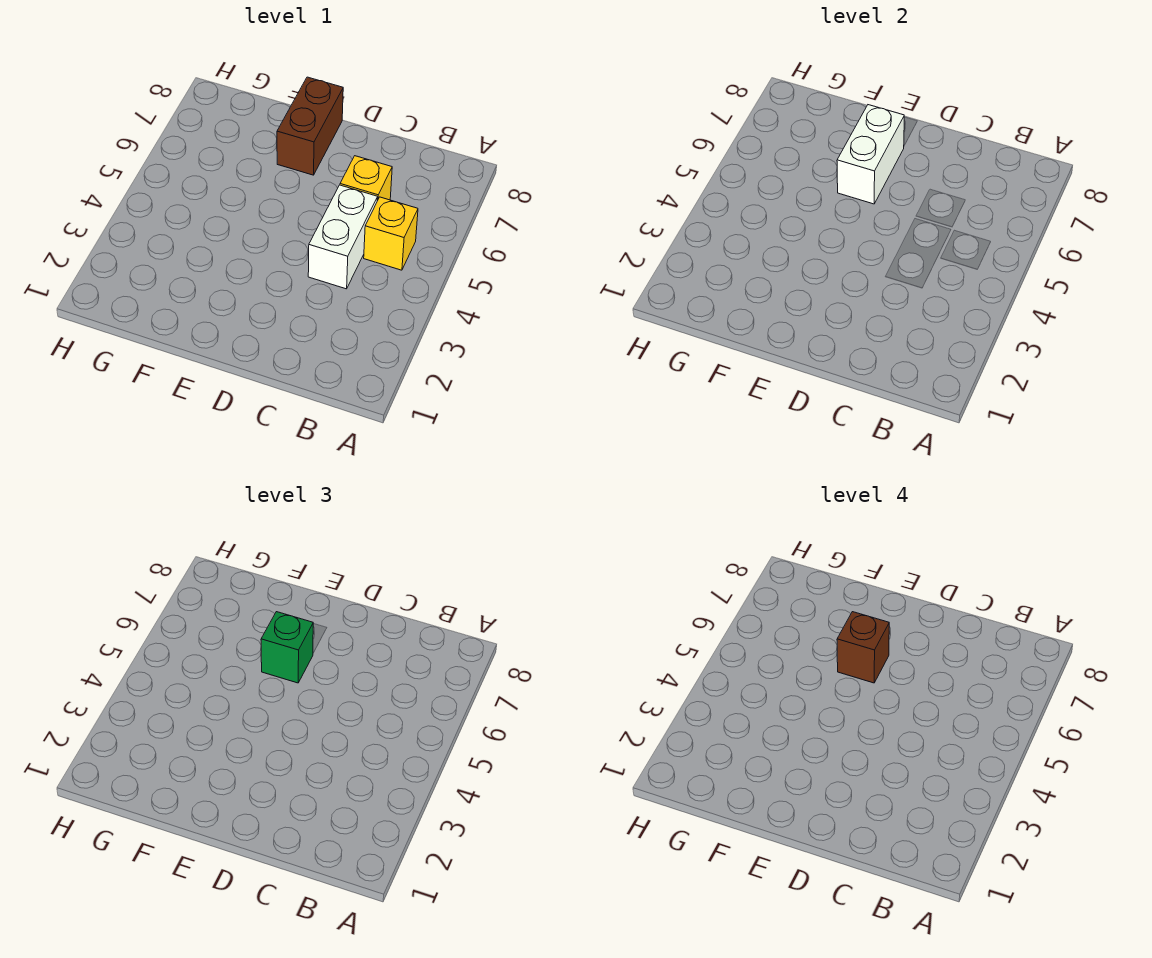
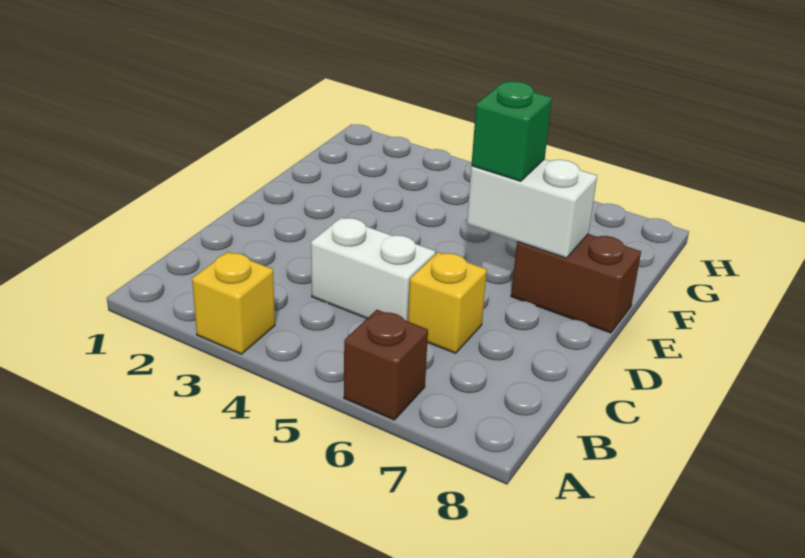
yellow brick B5 level 1 -> yellow brick A3 level 1
brown brick E6 level 4 -> brown brick A6 level 1

